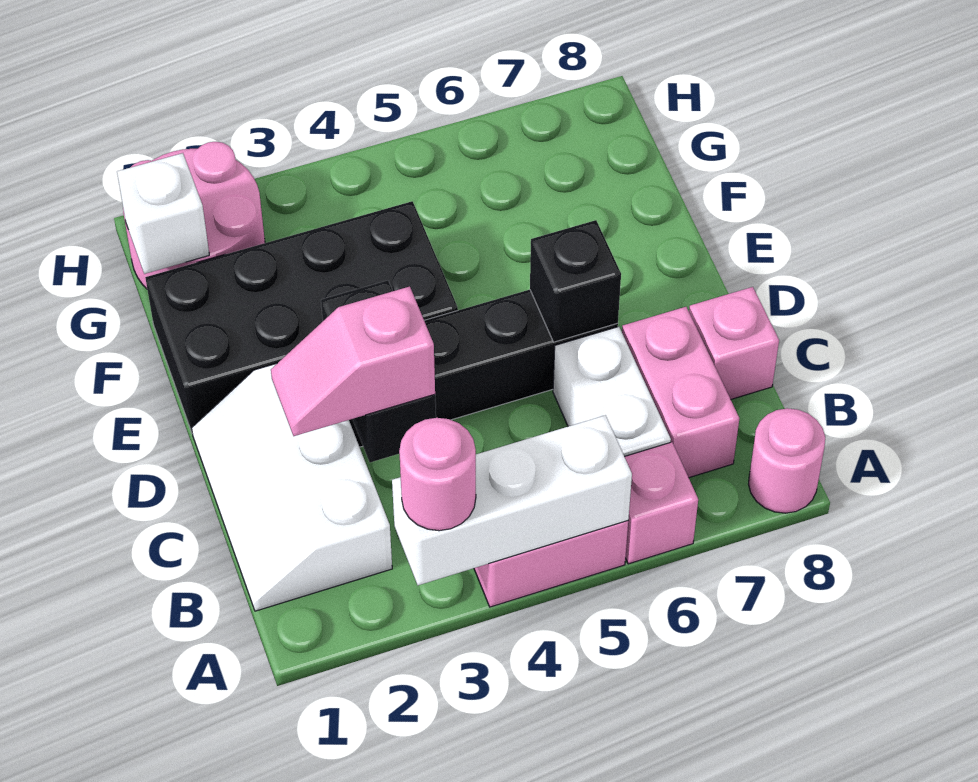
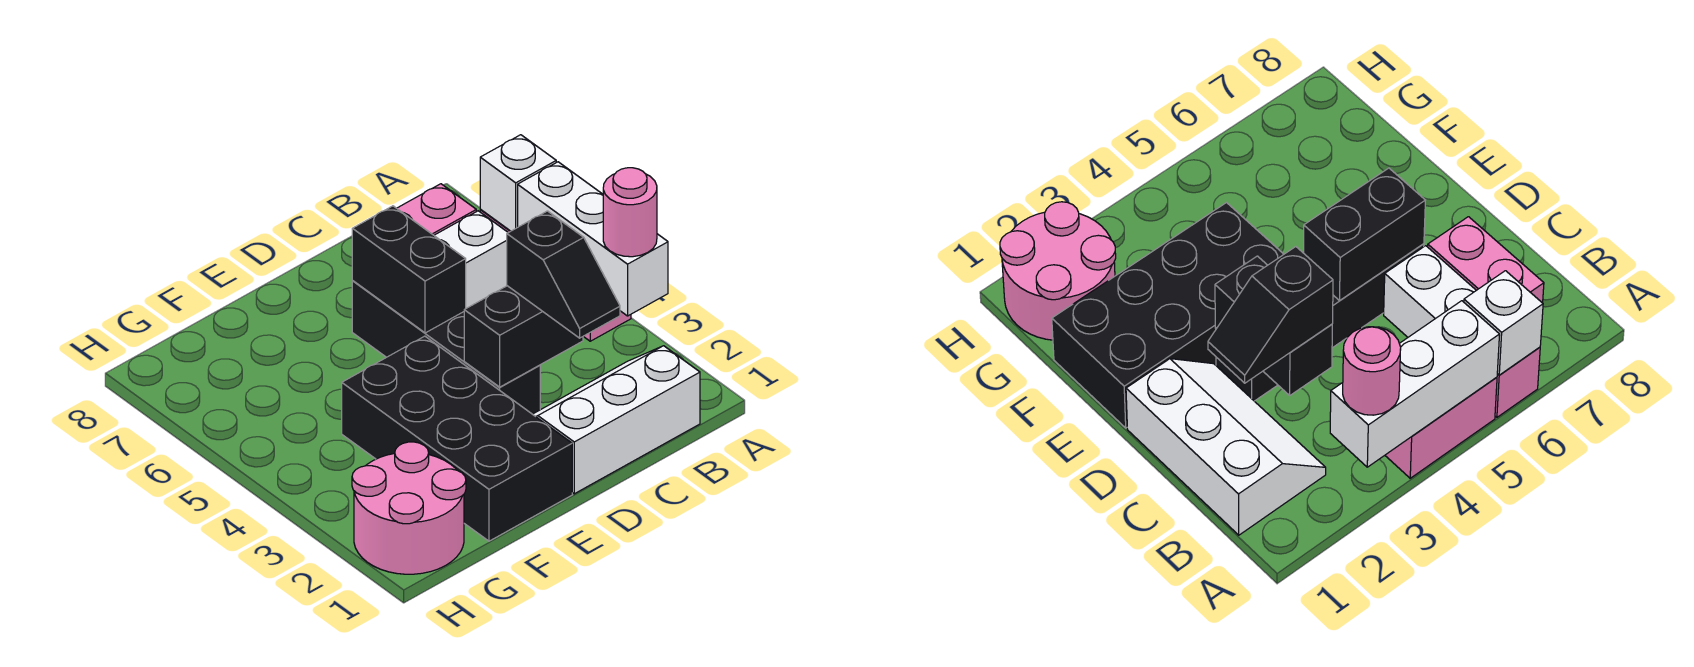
pink round brick A8 level 1 -> none
white slope B1:D2 level 1 top 2 -> white slope B1:D2 level 1 top 1
pink slope C2:C3 level 3 top 3 -> black slope C2:C3 level 3 top 3
pink brick C8 level 1 -> none
black brick D6 level 2 -> black brick D5:D6 level 2
white brick G1 level 2 -> white brick A6 level 2

